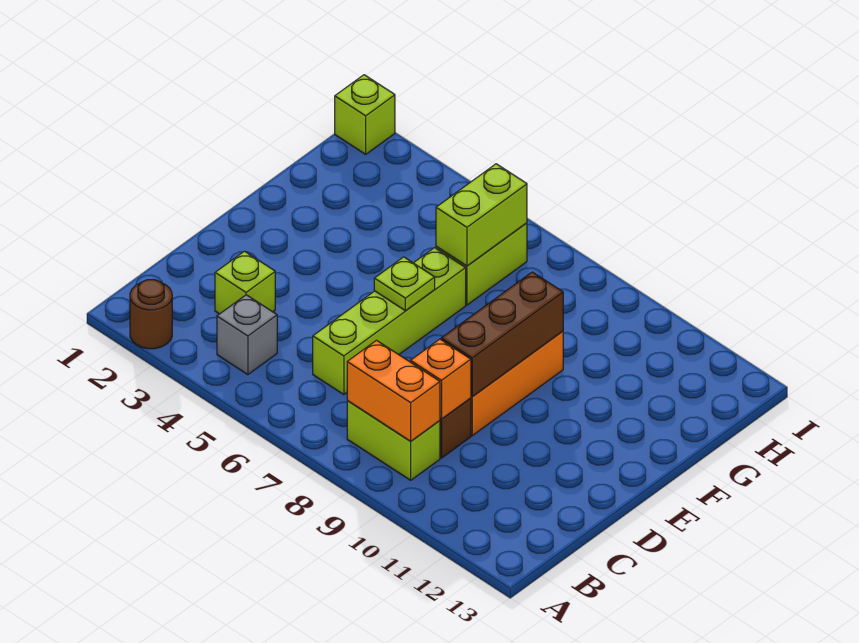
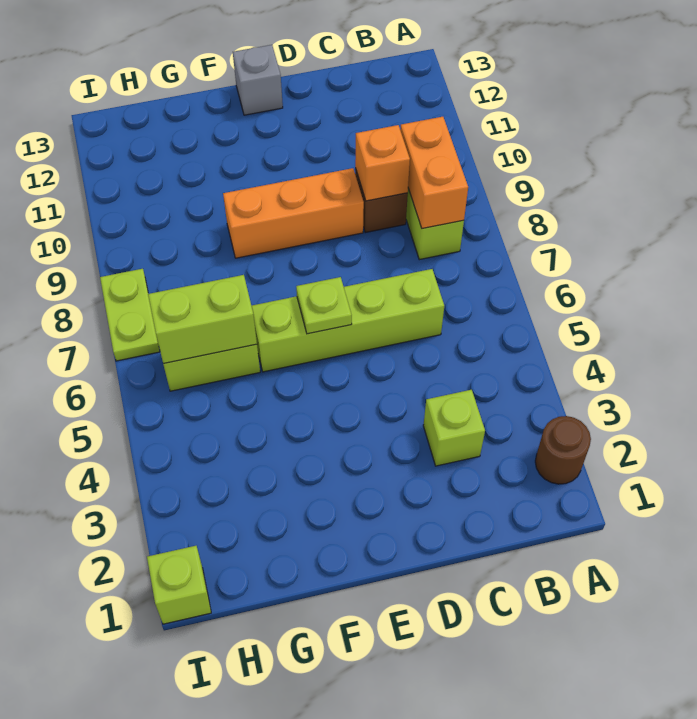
grey brick B4 level 1 -> grey brick E13 level 1
brown brick D9:F9 level 2 -> none
none -> lime plate I7:I8 level 1

